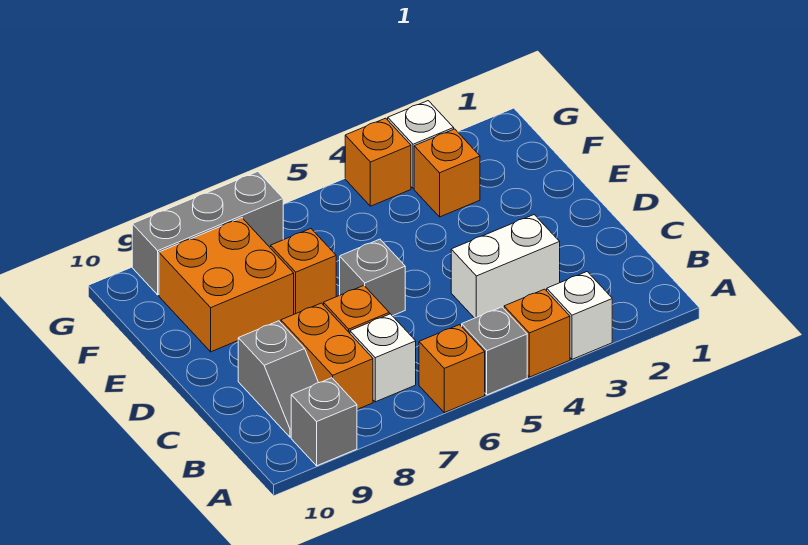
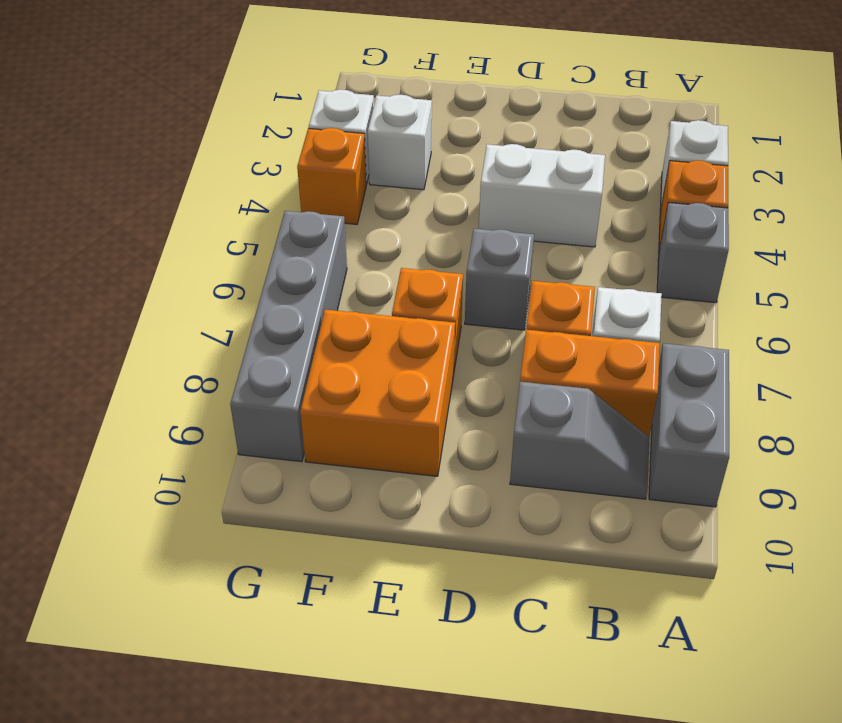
orange brick A6 level 1 -> none
grey brick A9 level 1 -> grey brick A8:A9 level 1
white brick C3:C4 level 1 -> white brick C4:D4 level 1
orange brick F3 level 1 -> white brick F3 level 1
grey brick G7:G9 level 1 -> grey brick G6:G9 level 1

